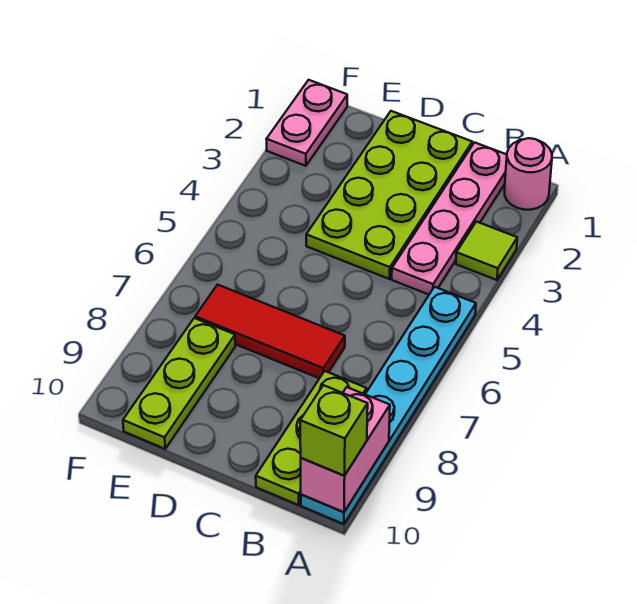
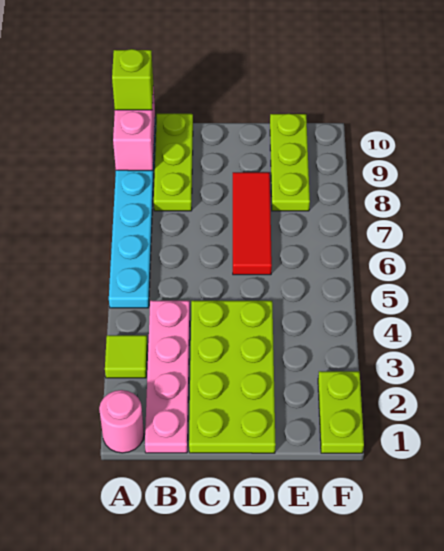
red tile C7:E7 level 1 -> red tile D6:D8 level 1
pink plate F1:F2 level 1 -> lime plate F1:F2 level 1

